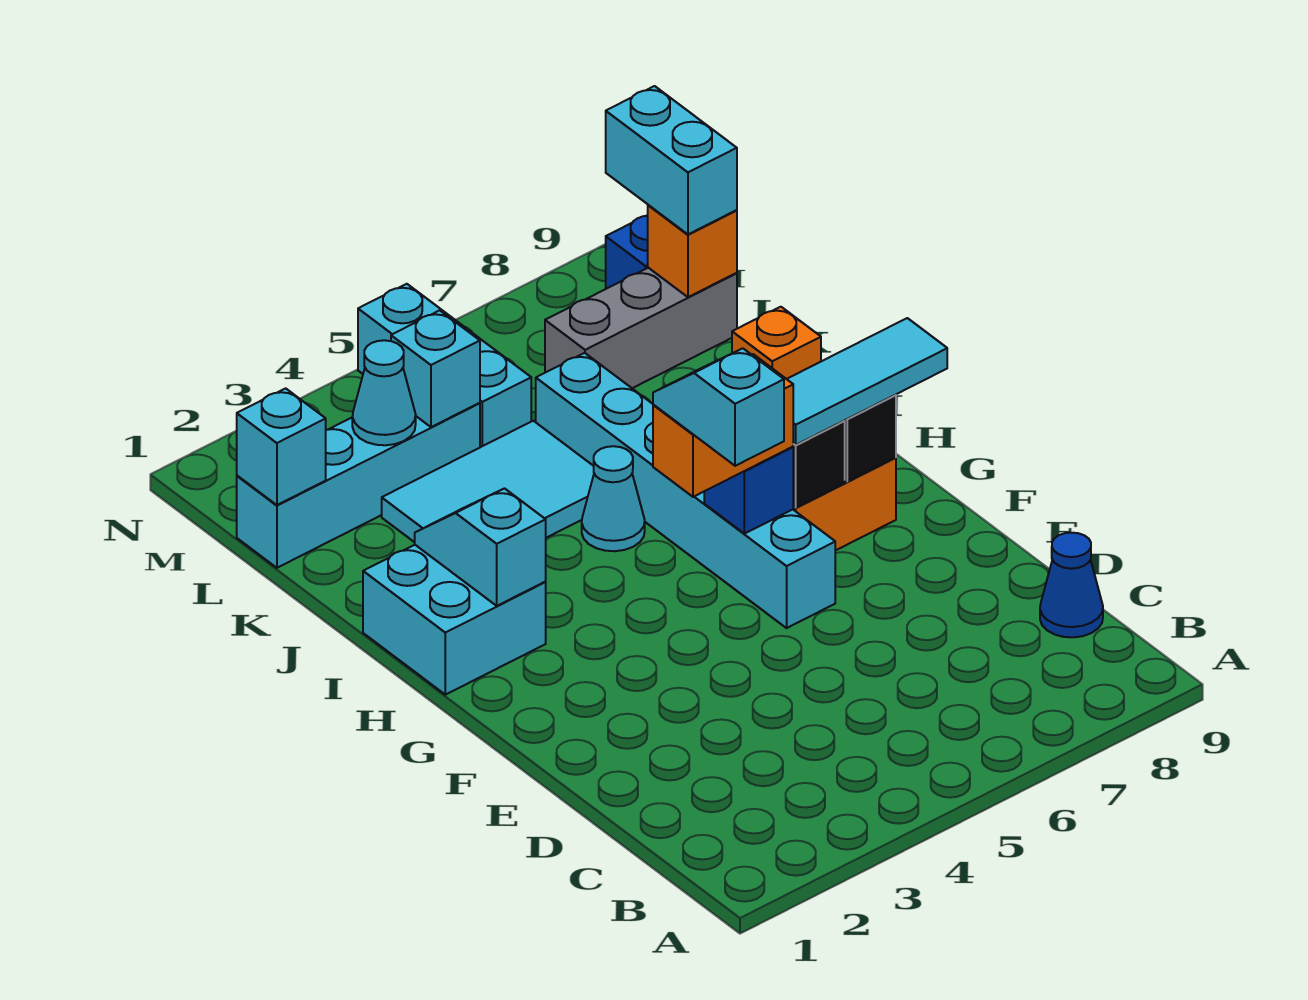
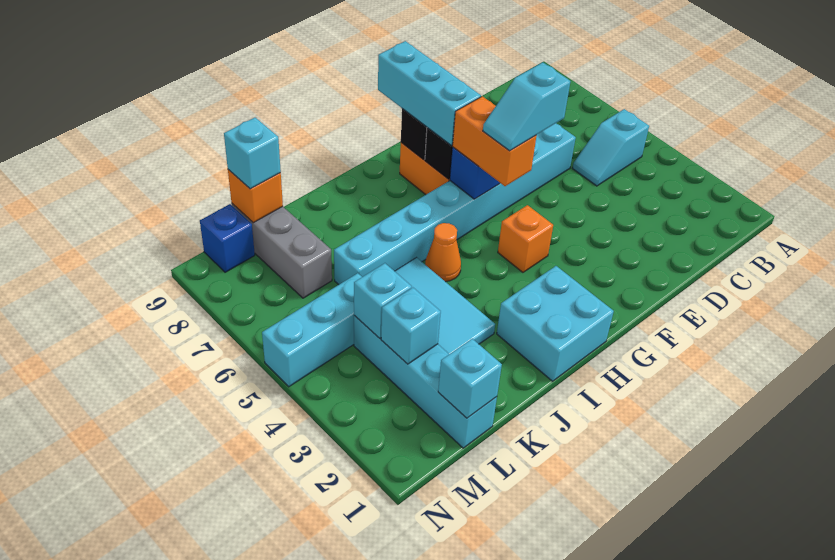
blue cone C9 level 1 -> none
cyan brick F6:K6 level 1 -> cyan brick D6:K6 level 1
cyan tile G7:G9 level 3 -> cyan brick G7:G9 level 3
cyan slope H2:I2 level 2 top H -> cyan slope B5:C5 level 1 top B
cyan cone I5 level 1 -> orange cone I5 level 1
orange brick J9 level 1 -> orange brick G4 level 1
cyan cone L3 level 2 -> cyan brick L3 level 2
cyan brick L9:M9 level 3 -> cyan brick L9 level 3

